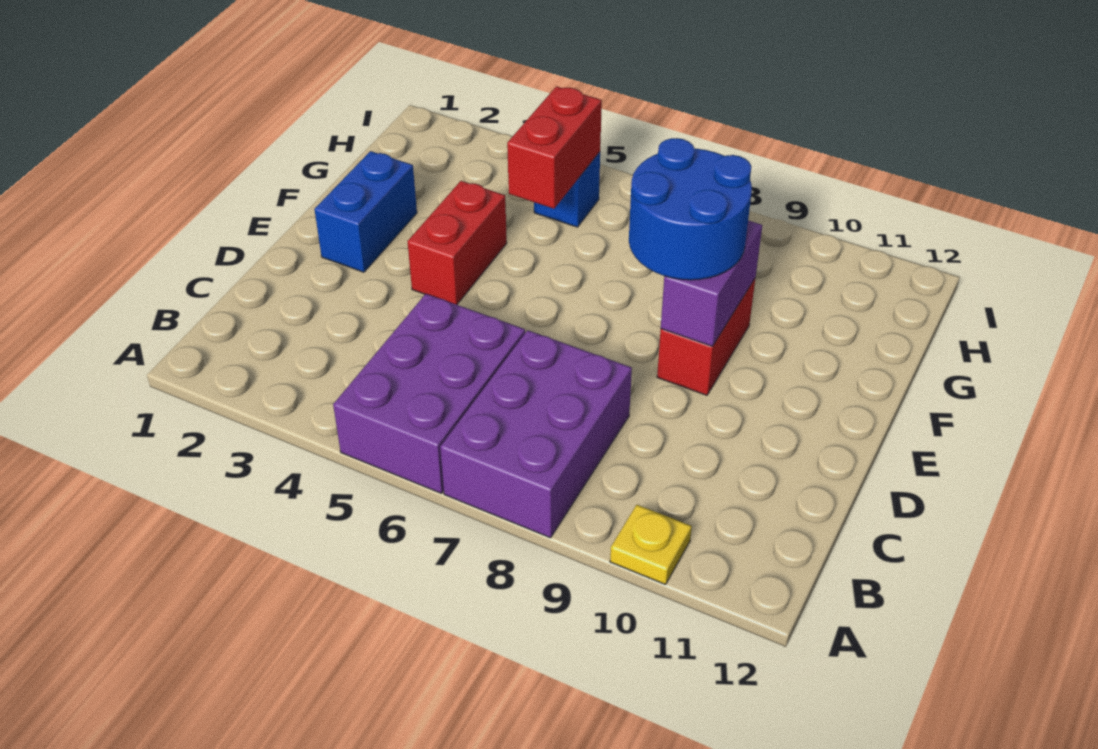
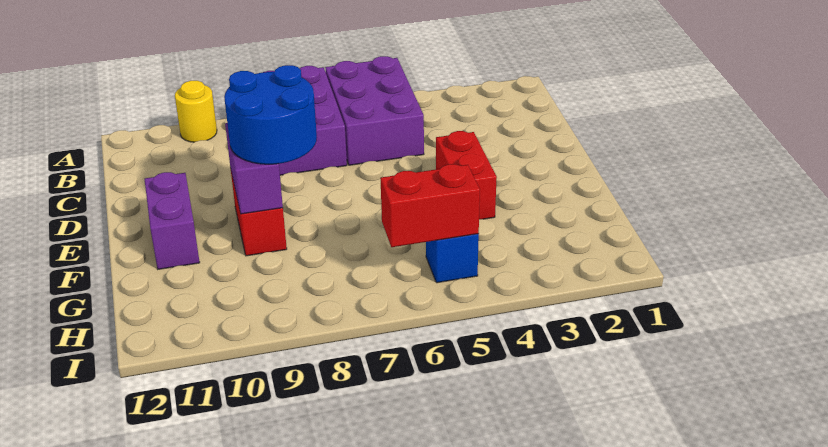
yellow plate A10 level 1 -> yellow round brick A10 level 1
blue brick E2:F2 level 1 -> none
none -> purple brick E11:F11 level 1
red brick G5:H5 level 2 -> red brick H5:H6 level 2

